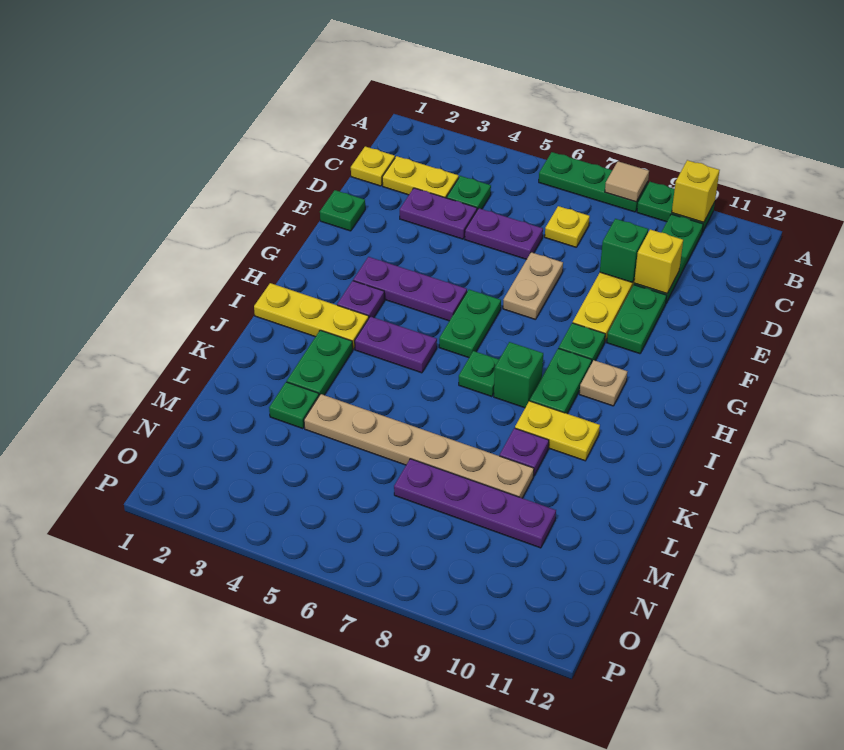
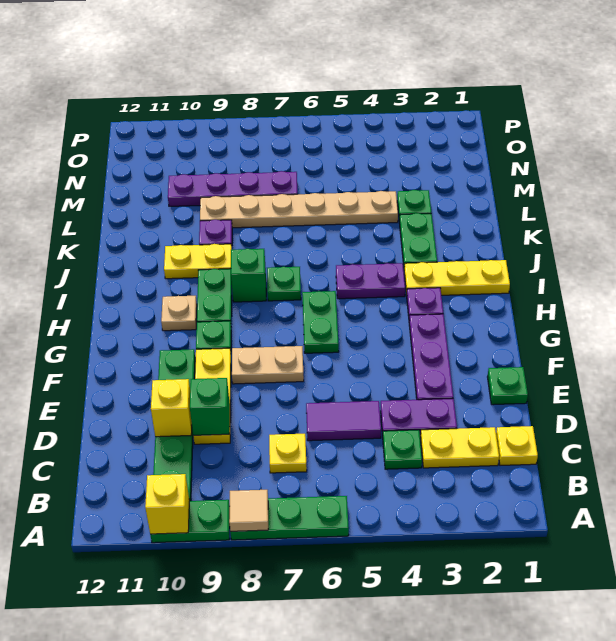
purple plate D5:D6 level 1 -> purple tile D5:D6 level 1
tan plate E7:F7 level 1 -> tan plate F7:F8 level 1
purple plate G3:G5 level 1 -> purple plate E3:G3 level 1

